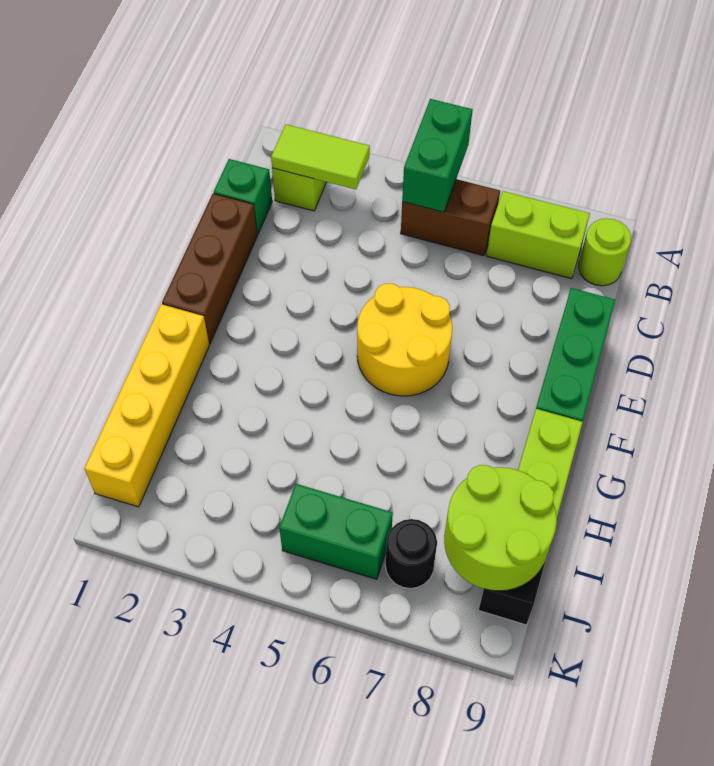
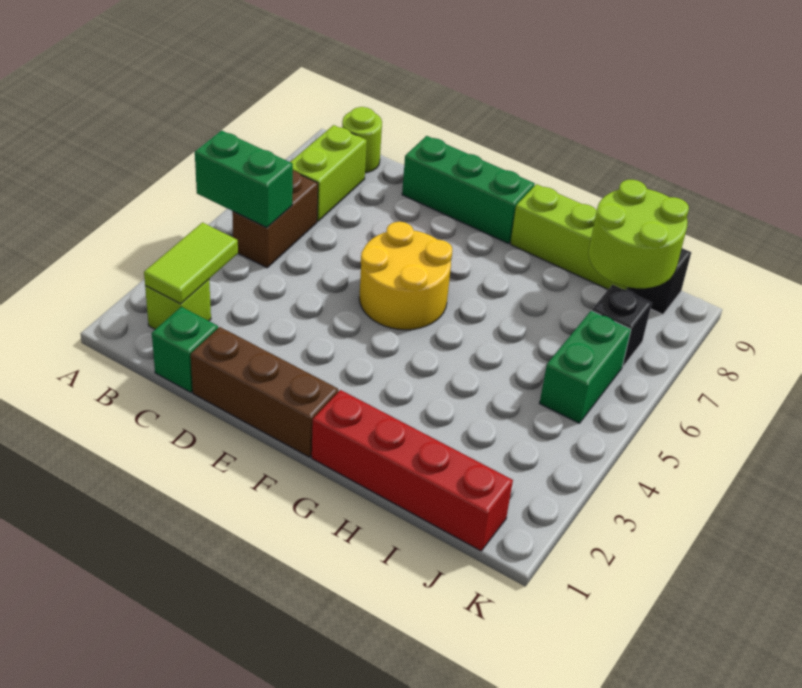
yellow brick G1:J1 level 1 -> red brick G1:J1 level 1
black round brick J7 level 1 -> black brick J7 level 1

